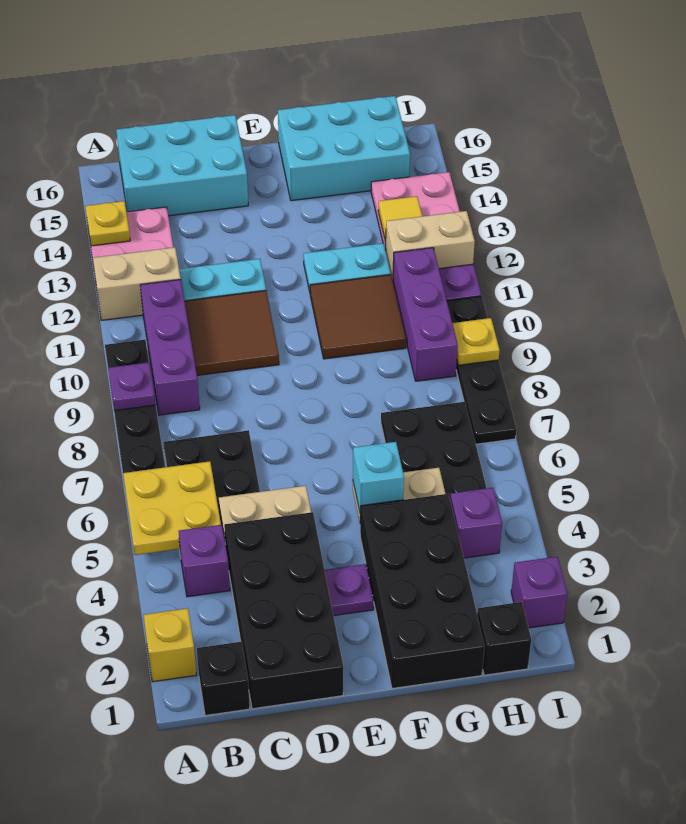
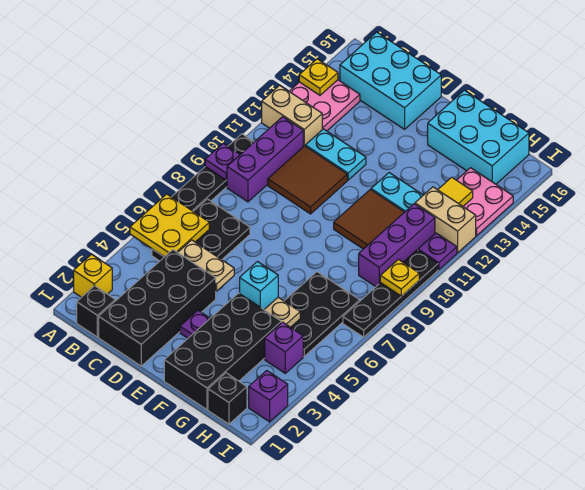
purple brick B4 level 1 -> none

